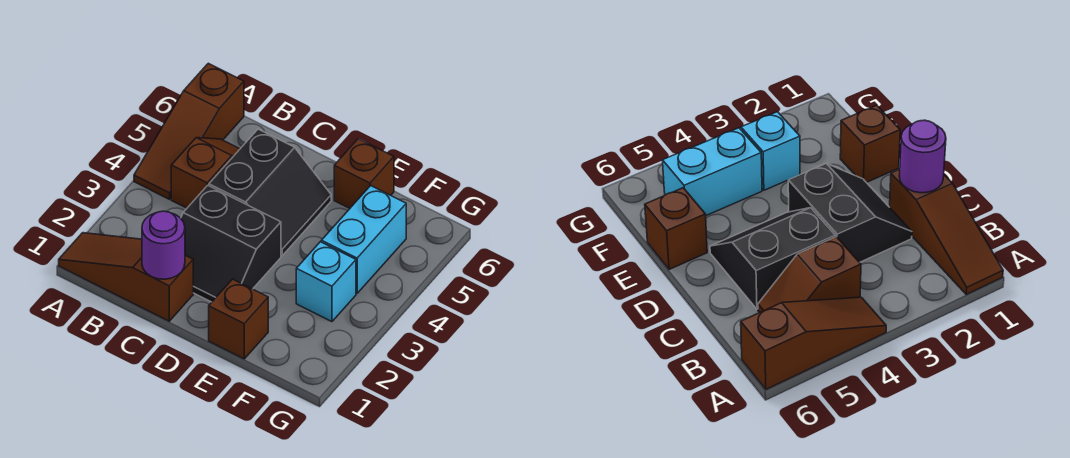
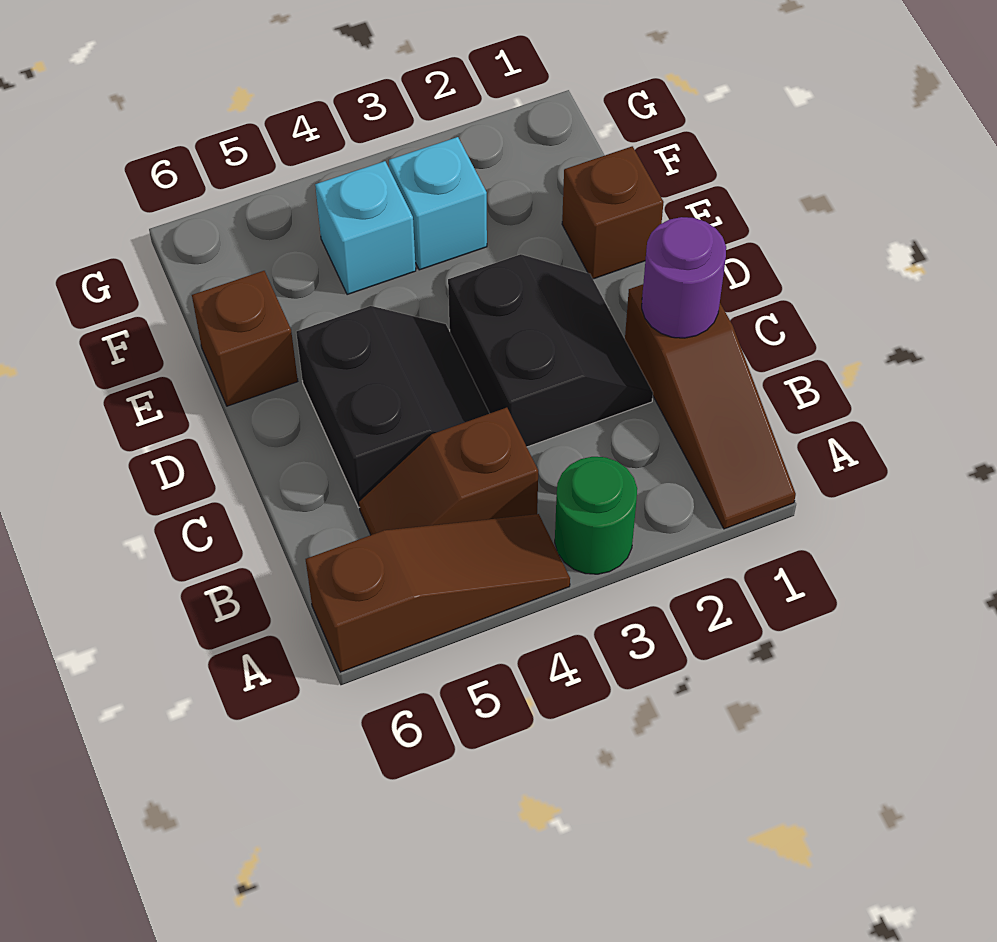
none -> green round brick A3 level 1
black slope C4:D5 level 1 top C -> black slope C4:D5 level 1 top 5
cyan brick F4:F5 level 1 -> cyan brick F4 level 1

